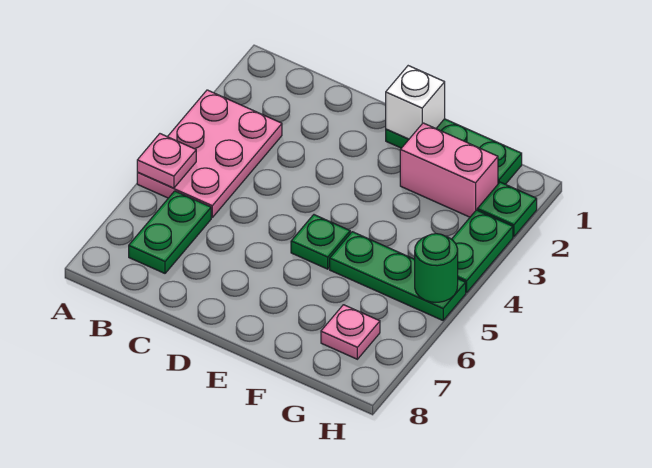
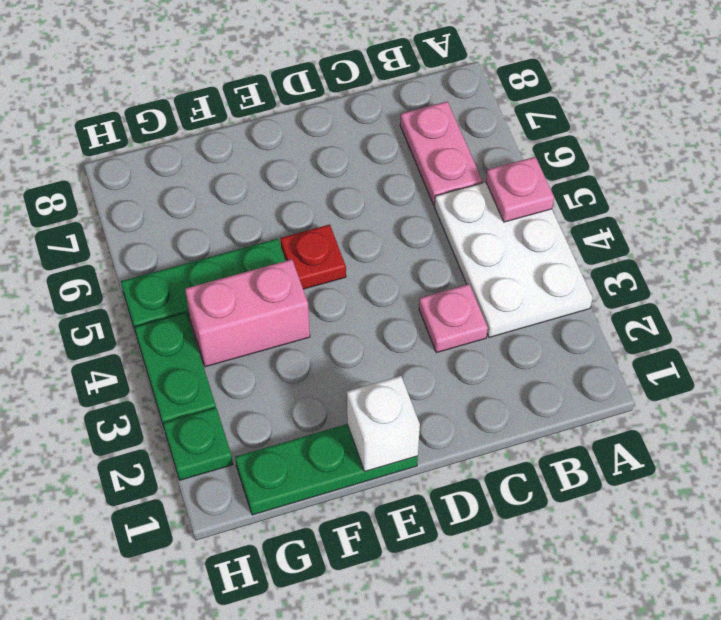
pink plate A3:B5 level 1 -> white plate A3:B5 level 1
green plate B6:B7 level 1 -> pink plate B6:B7 level 1
green plate E5 level 1 -> red plate E5 level 1
pink brick F2:G2 level 1 -> pink brick F4:G4 level 1
pink plate G7 level 1 -> pink plate C3 level 1
green round brick H5 level 2 -> none

